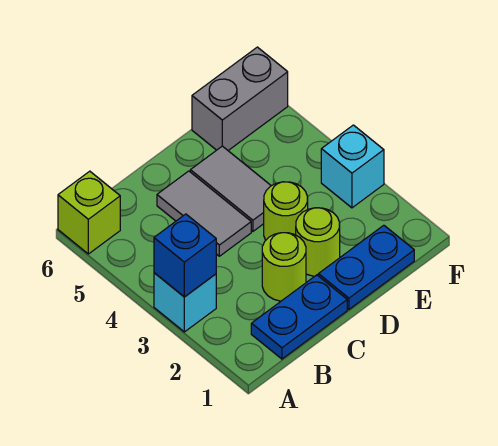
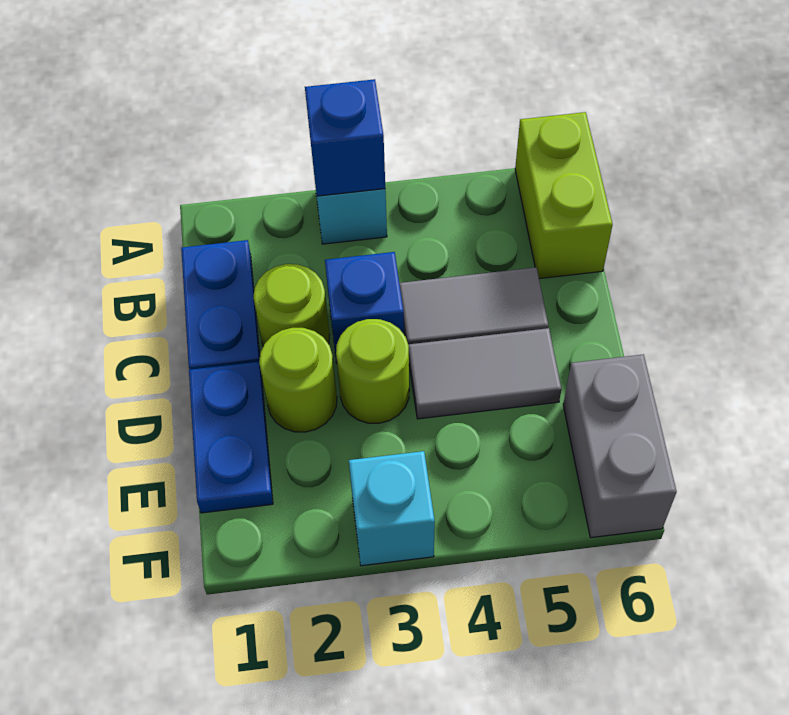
lime brick A6 level 1 -> lime brick A6:B6 level 1
none -> blue brick C3 level 1

